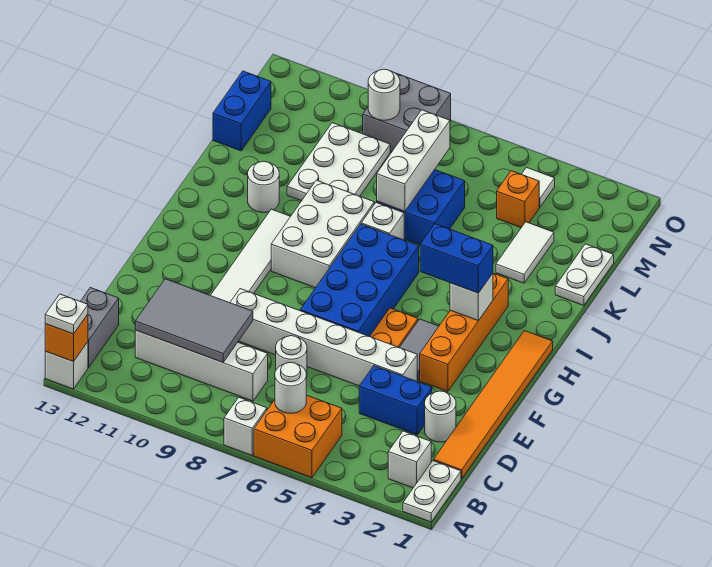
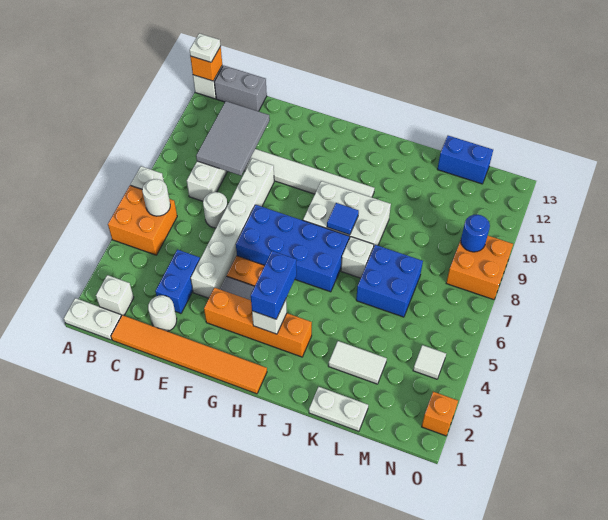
none -> blue tile I8 level 2
white round brick J11 level 1 -> none
white brick K7:M7 level 2 -> none
white plate K9:M10 level 1 -> none
orange brick M4 level 1 -> orange brick O2 level 1
grey brick N8:O9 level 1 -> orange brick N8:O9 level 1
white round brick N9 level 2 -> blue round brick N9 level 2

